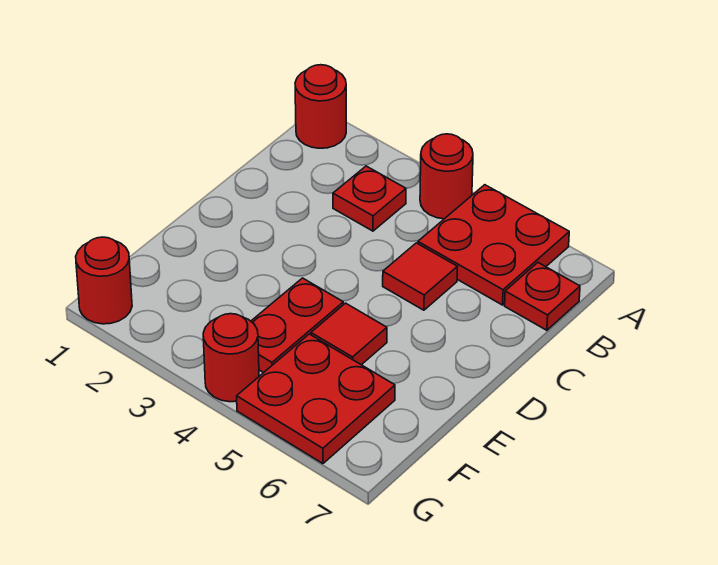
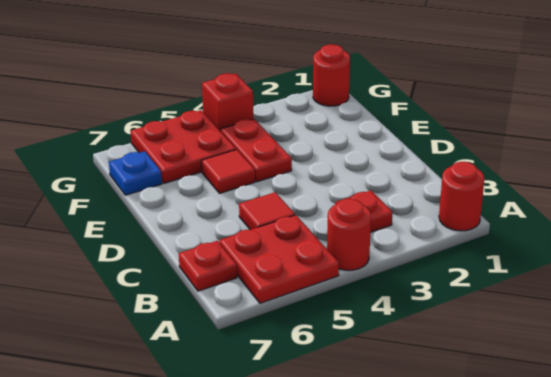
none -> blue plate F7 level 1
red round brick G4 level 1 -> red brick G4 level 1

